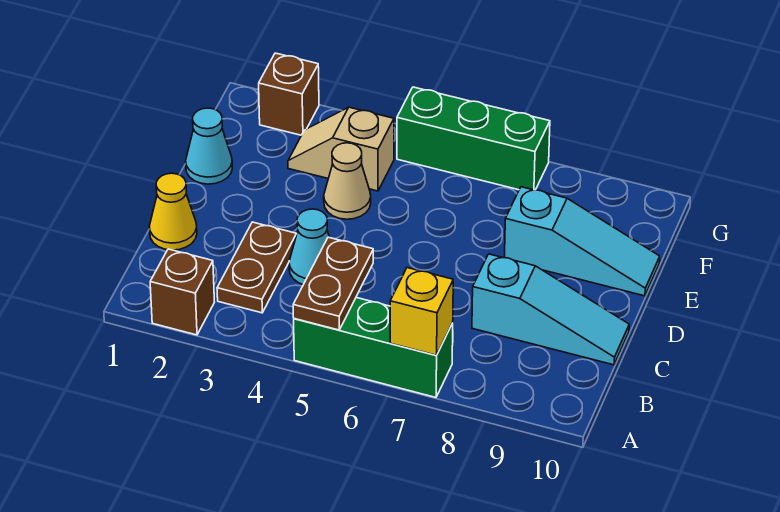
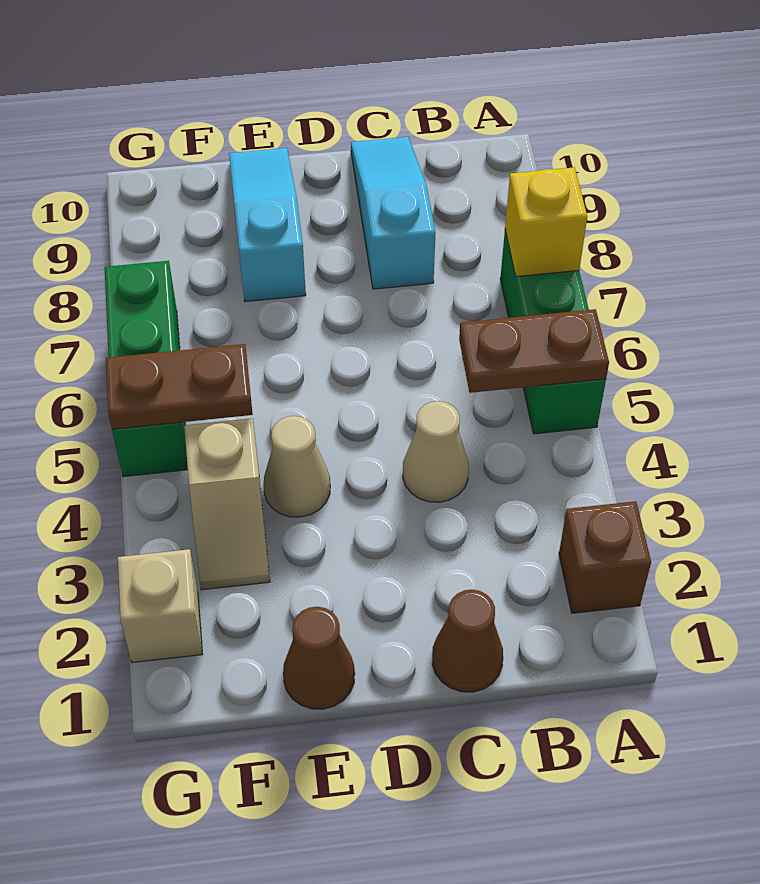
brown plate B3:C3 level 1 -> brown plate F5:G5 level 2
yellow cone C1 level 1 -> brown cone C1 level 1
cyan cone C4 level 1 -> tan cone C4 level 1
cyan cone E1 level 1 -> brown cone E1 level 1
brown brick G2 level 1 -> tan brick G2 level 1

